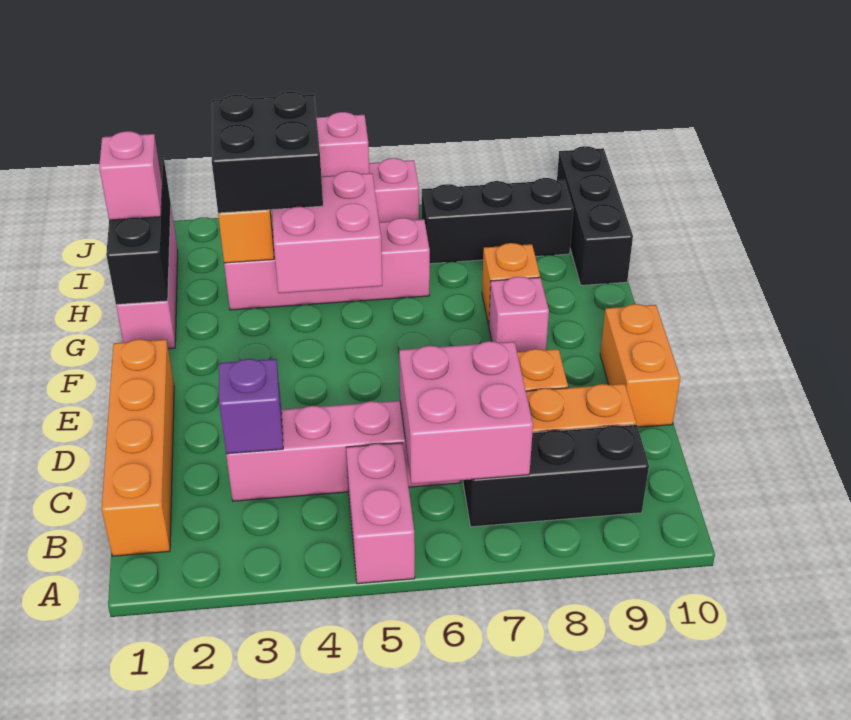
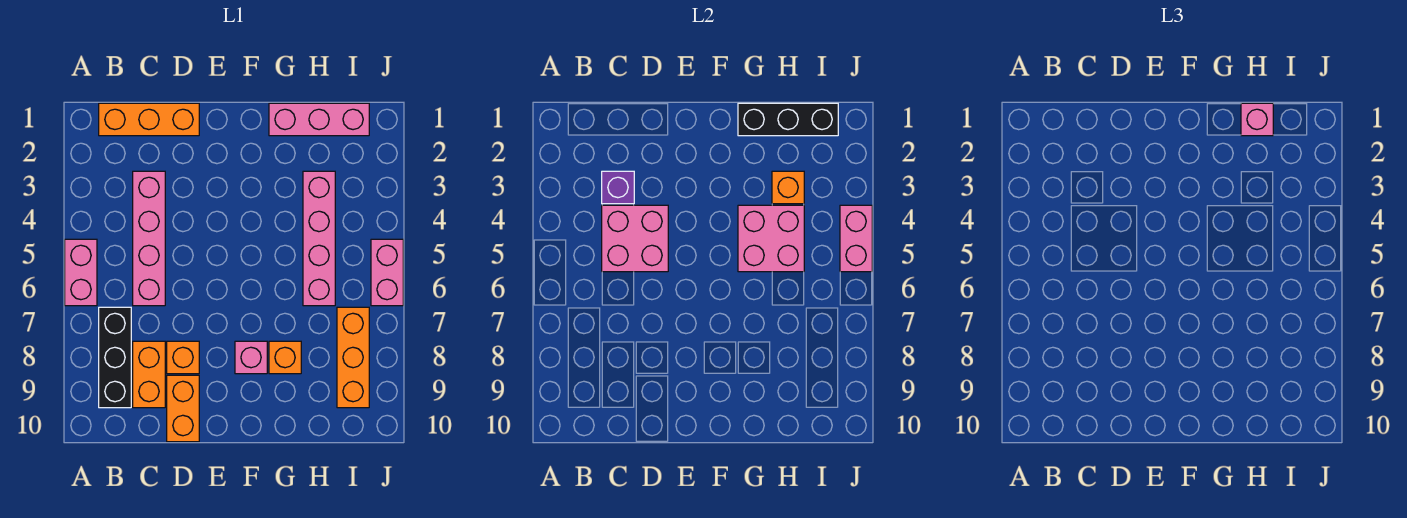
pink brick A5:B5 level 1 -> pink brick A5:A6 level 1
orange brick B1:E1 level 1 -> orange brick B1:D1 level 1
pink brick B6:C7 level 2 -> pink brick C4:D5 level 2
orange brick D10:E10 level 1 -> orange brick D9:D10 level 1
black brick H3:I4 level 3 -> none
black brick H10:J10 level 1 -> none
black brick I7:I9 level 1 -> orange brick I7:I9 level 1

